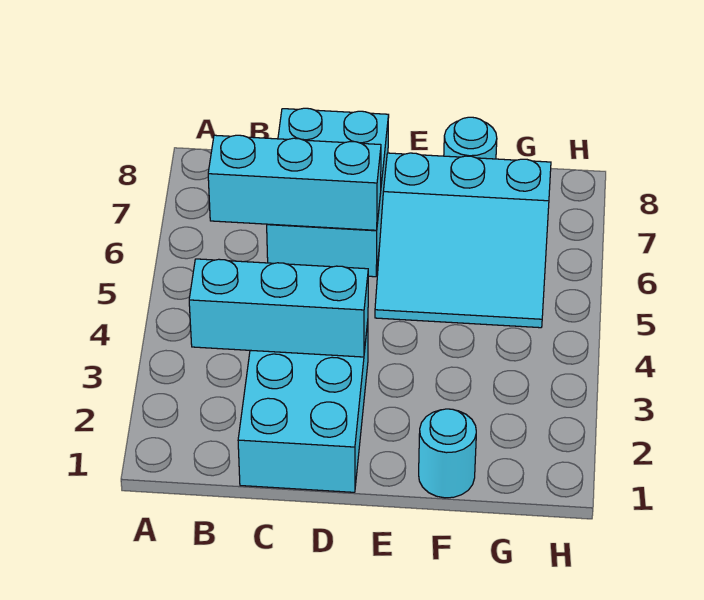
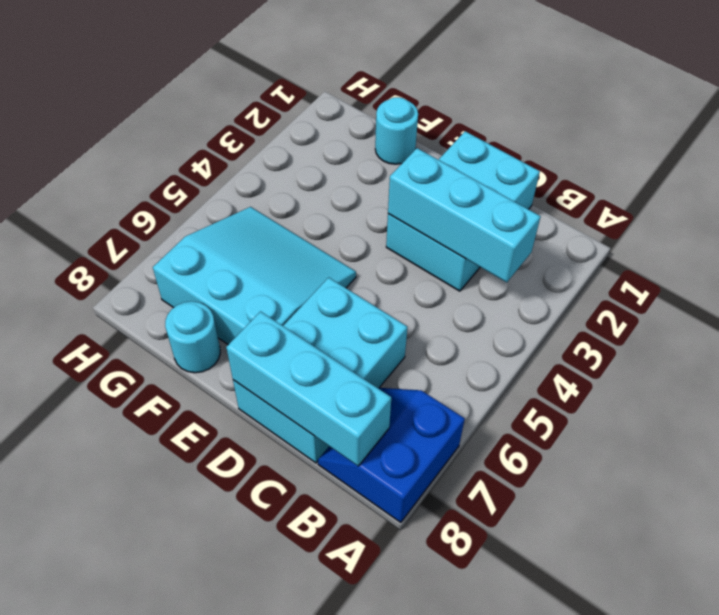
none -> blue slope A7:B8 level 1 top A
cyan brick B6:D6 level 2 -> cyan brick B8:D8 level 2

